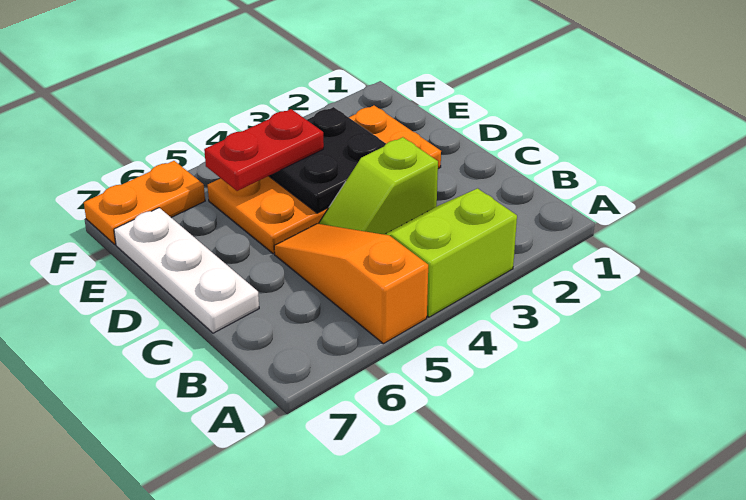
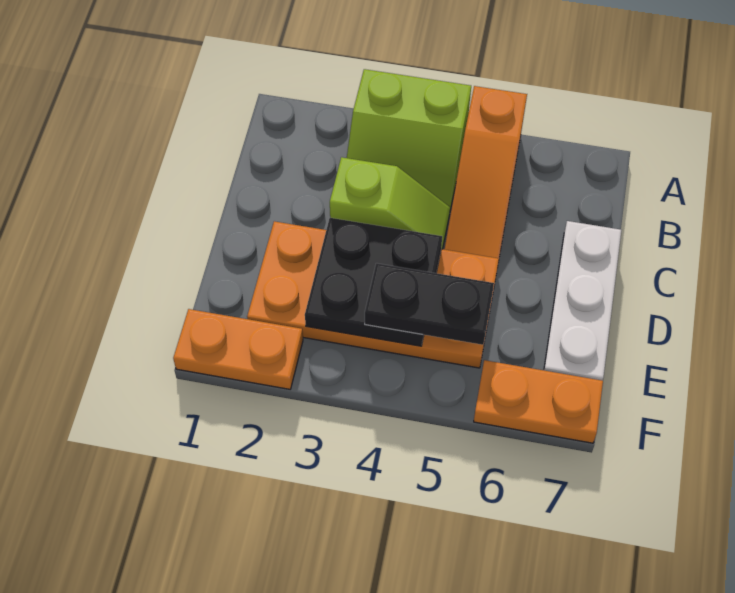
red plate E4:E5 level 3 -> black plate E4:E5 level 3
none -> orange plate F1:F2 level 1

